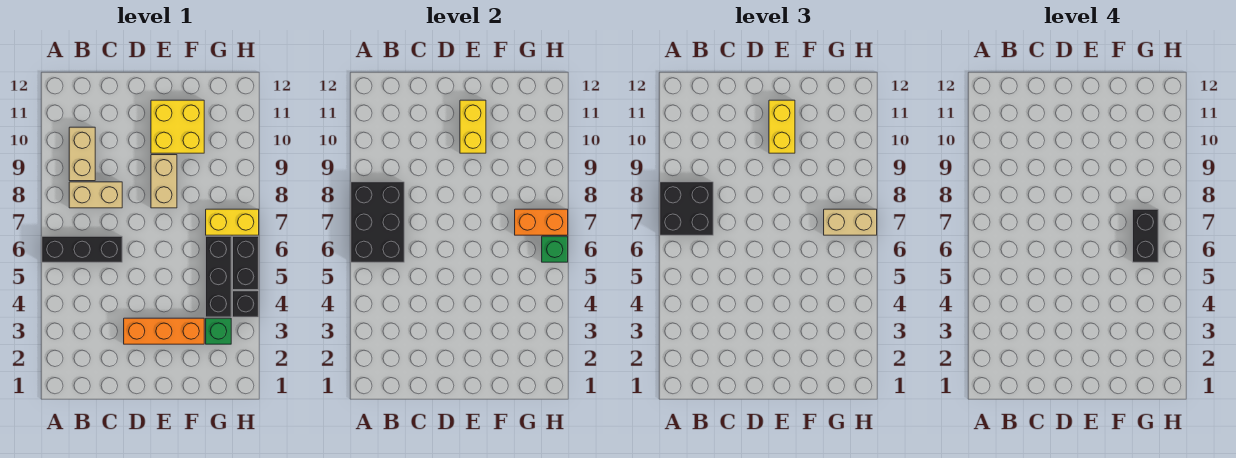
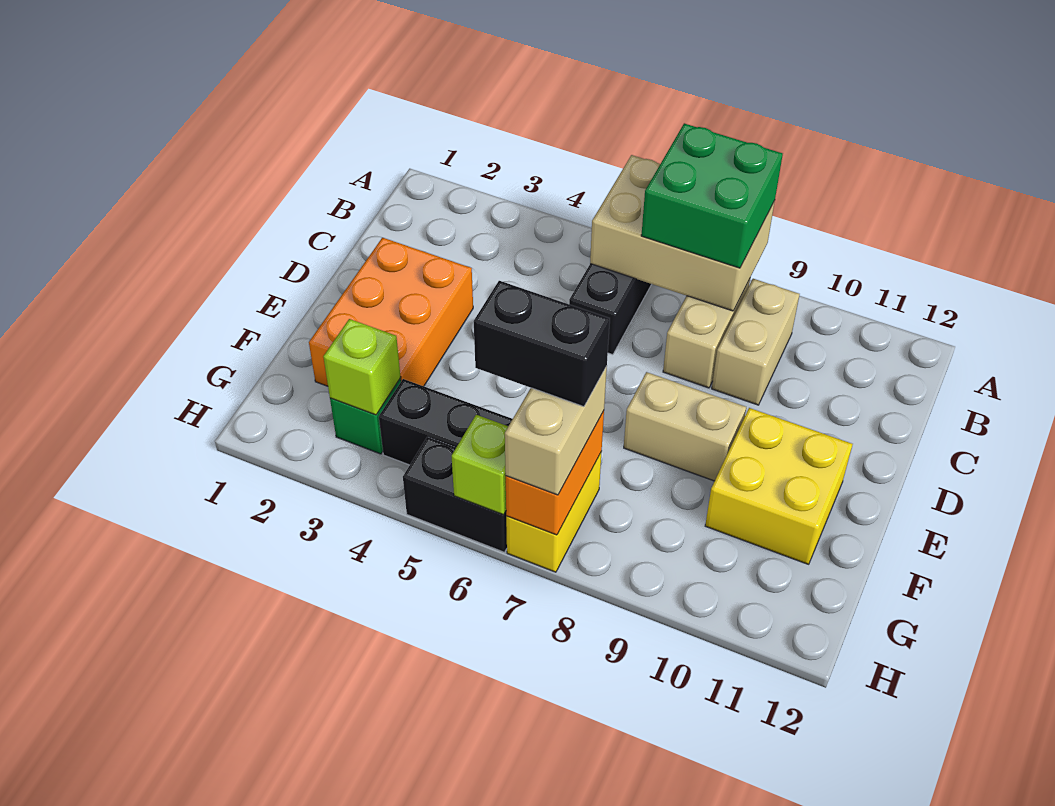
black brick A6:B8 level 2 -> tan brick A6:B8 level 2
black brick A7:B8 level 3 -> green brick A7:B8 level 3
tan brick B9:B10 level 1 -> tan brick B9:C9 level 1
orange brick D3:F3 level 1 -> orange brick D2:F3 level 1
yellow brick E10:E11 level 2 -> none
yellow brick E10:E11 level 3 -> none
none -> lime brick G3 level 2
black brick H4 level 1 -> none
green brick H6 level 2 -> lime brick H6 level 2

